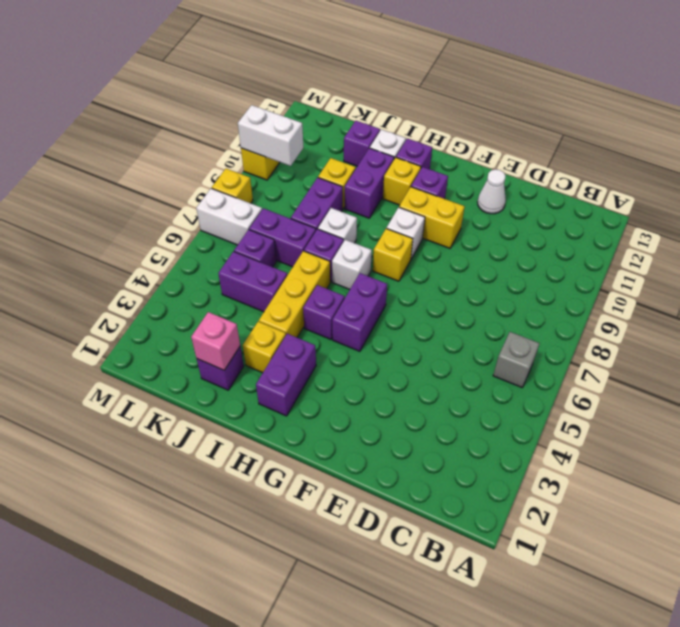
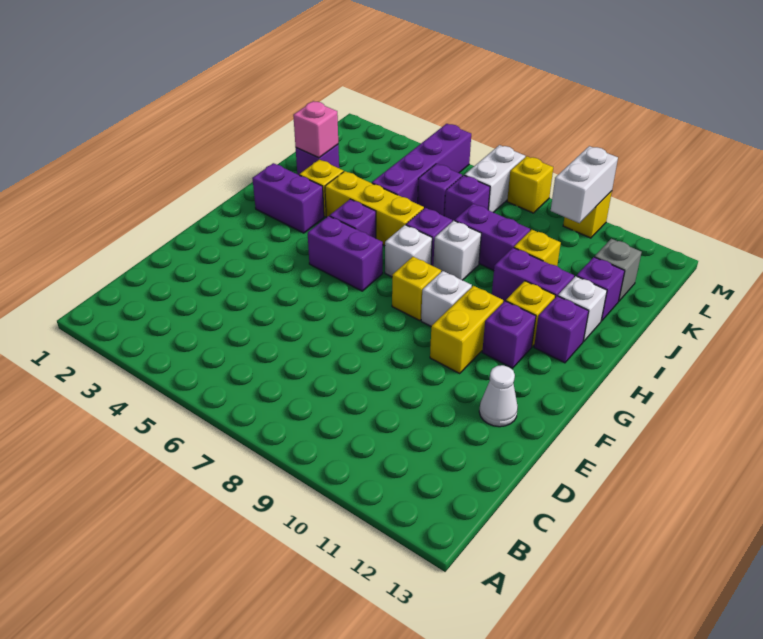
grey brick B6 level 1 -> grey brick K12 level 1
purple brick J5:K5 level 1 -> purple brick J5:M5 level 1
purple brick J7:K7 level 1 -> purple brick K7 level 1

